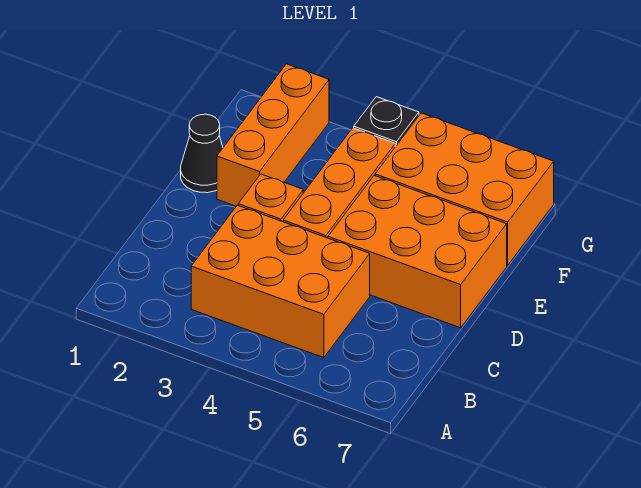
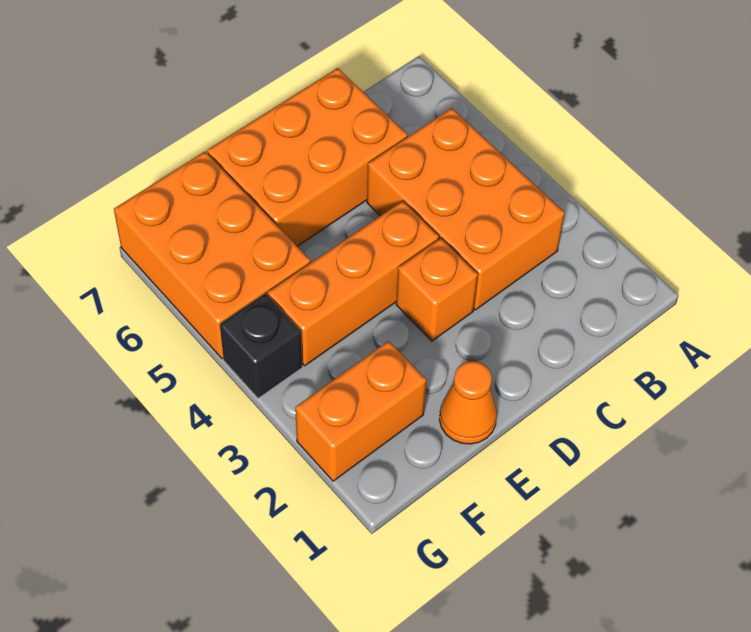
orange brick D5:E7 level 1 -> orange brick C6:E7 level 1
black cone E1 level 1 -> orange cone E1 level 1
orange brick E2:G2 level 1 -> orange brick F2:G2 level 1

